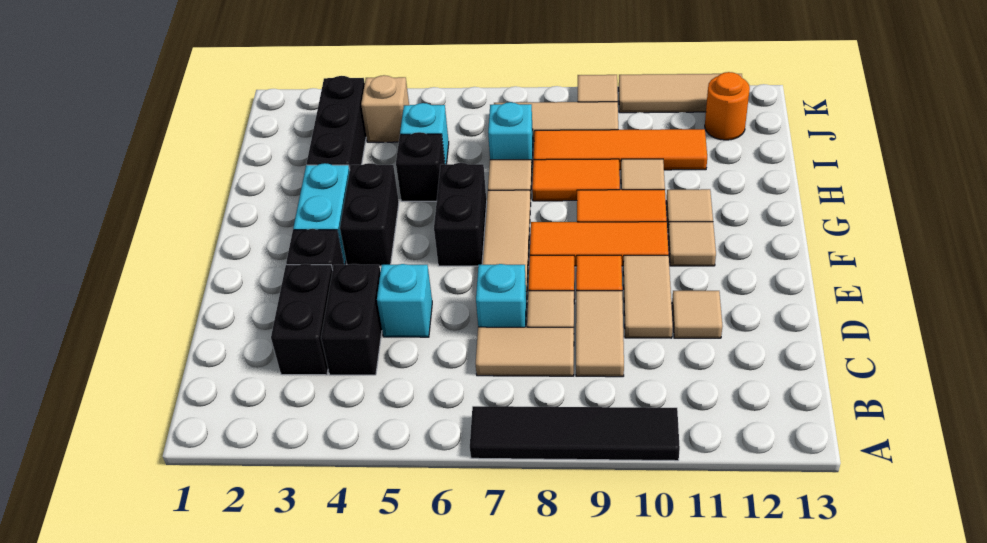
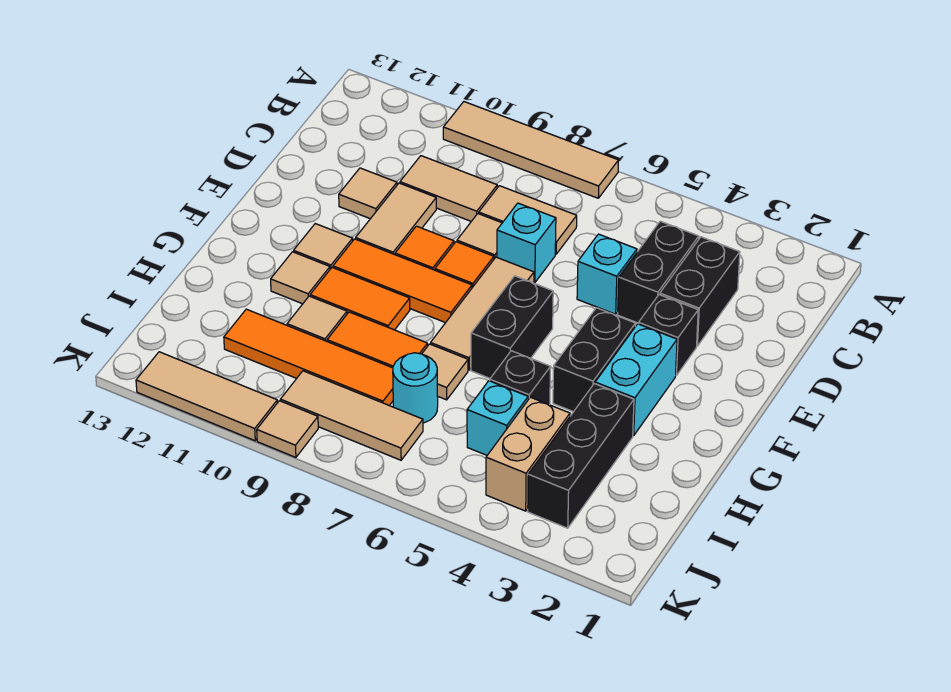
black tile A7:A10 level 1 -> tan tile A7:A10 level 1
tan tile C9:D9 level 1 -> tan tile C9:C10 level 1
cyan brick I7 level 1 -> cyan round brick I7 level 1
tan brick J4 level 1 -> tan brick I4:J4 level 1
orange round brick J12 level 1 -> none

